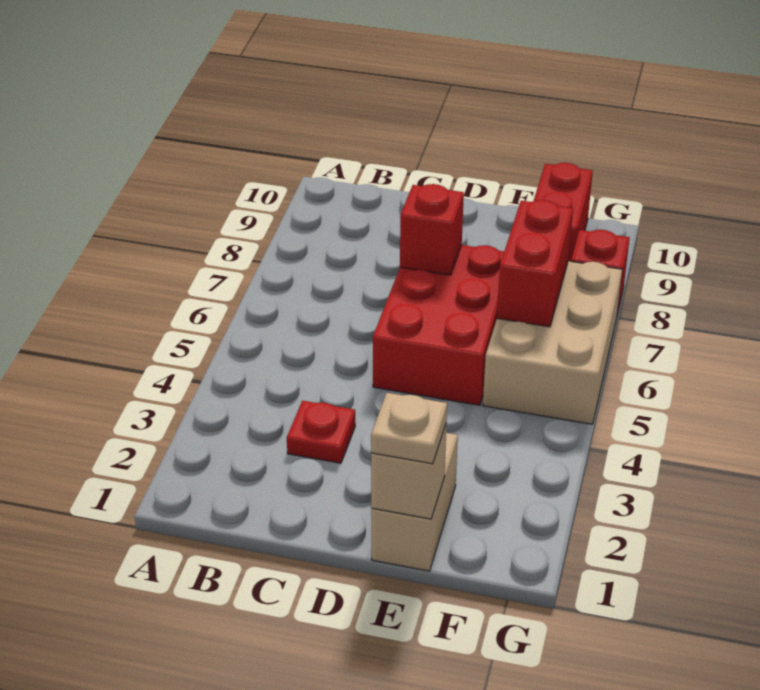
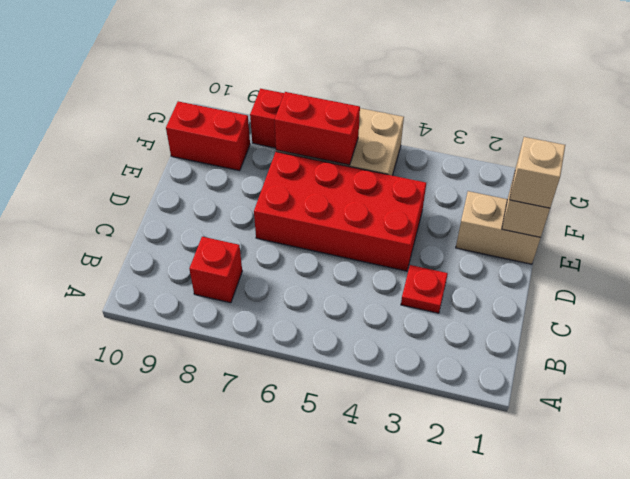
red brick D5:E7 level 1 -> red brick D4:E7 level 1
red brick D7 level 2 -> red brick B8 level 1
tan plate E1 level 3 -> tan brick E1 level 3

